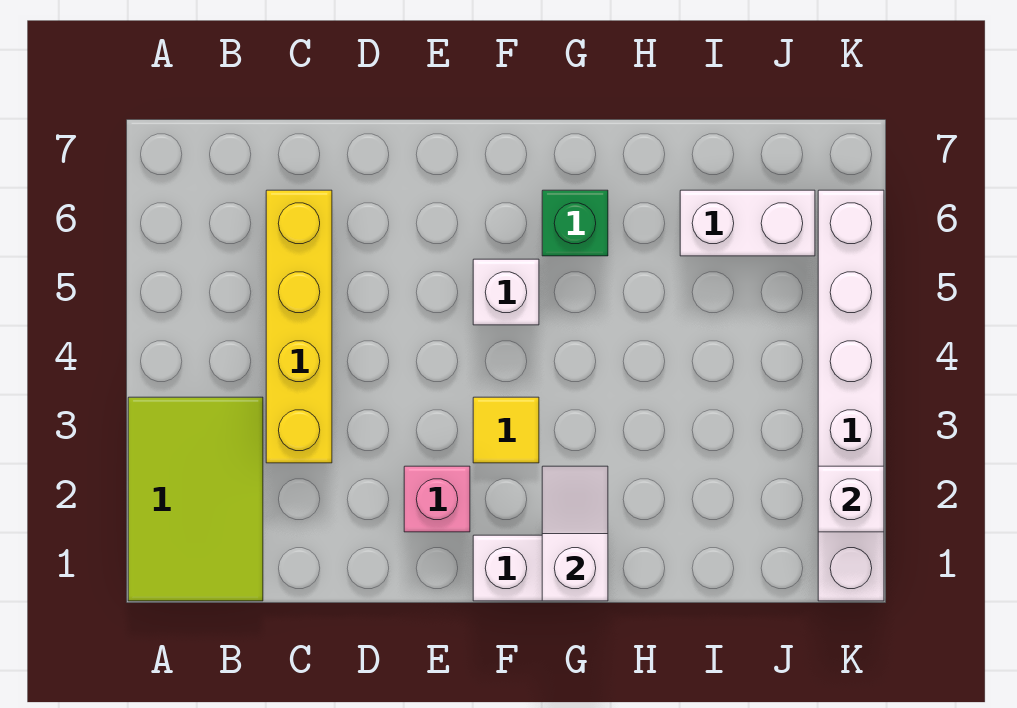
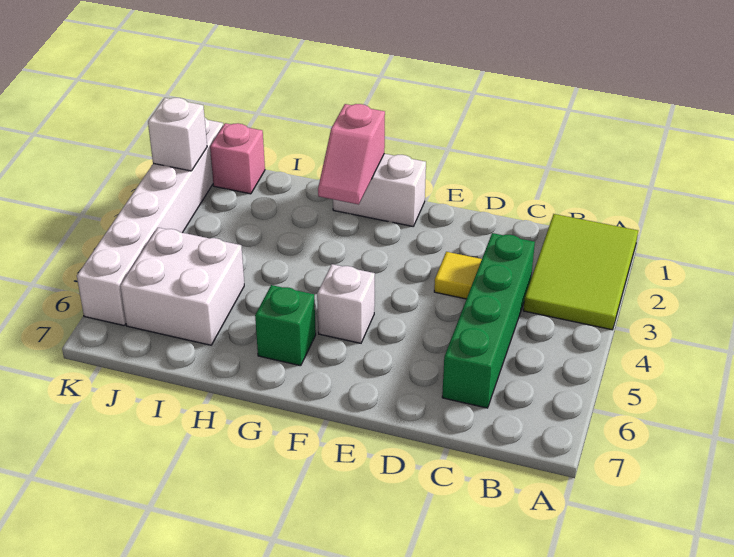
yellow brick C3:C6 level 1 -> green brick C3:C6 level 1
pink brick E2 level 1 -> pink brick J1 level 1
yellow tile F3 level 1 -> yellow tile D3 level 1
white slope G1:G2 level 2 top 1 -> pink slope G1:G2 level 2 top 1
white brick I6:J6 level 1 -> white brick I5:J6 level 1

